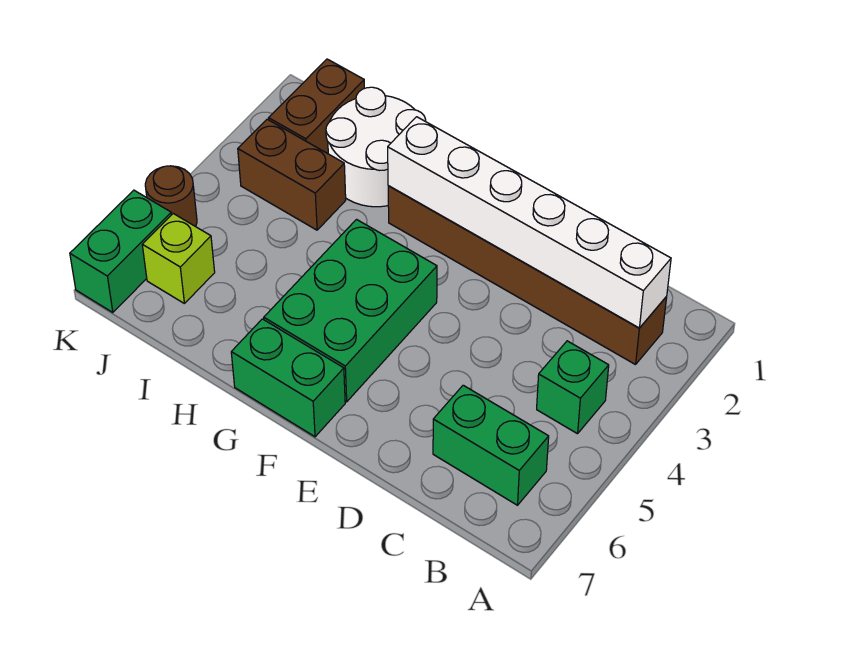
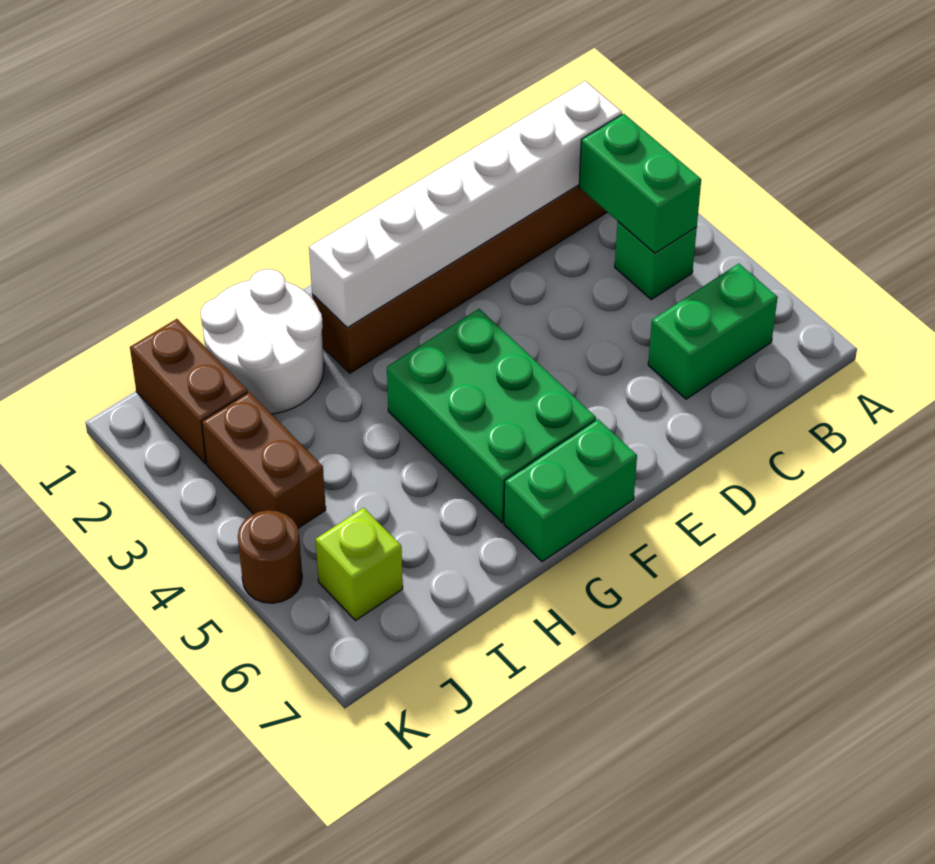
brown brick I3:J3 level 1 -> brown brick J3:J4 level 1
green brick K6:K7 level 1 -> green brick B3:B4 level 2

